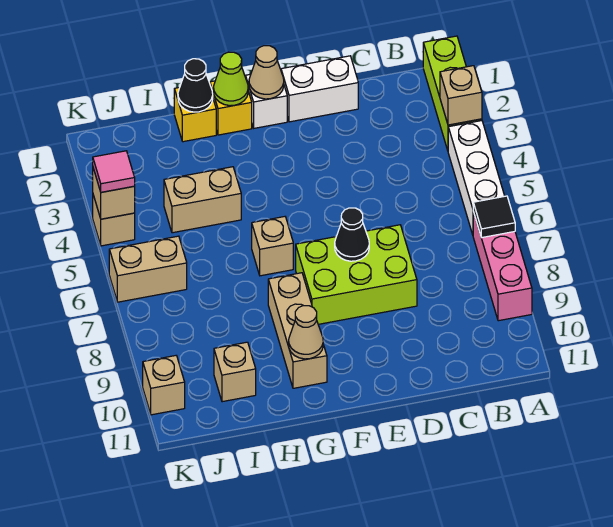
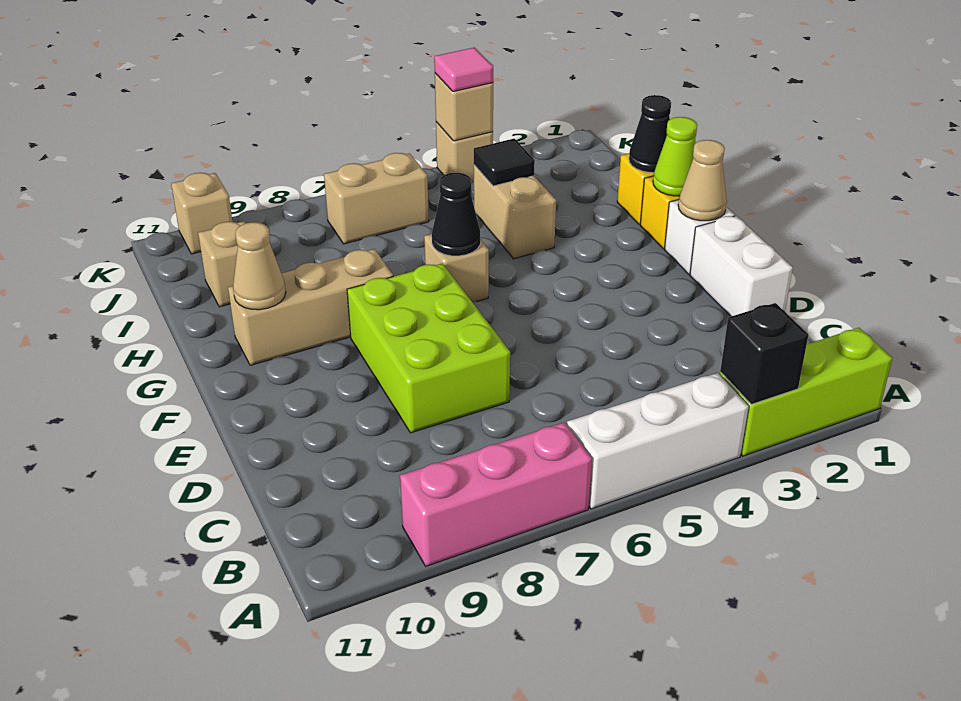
tan brick A3 level 2 -> black brick A3 level 2
black tile A7 level 2 -> black tile I4 level 2
black cone E7 level 2 -> black cone G6 level 2
tan brick J6:K6 level 1 -> tan brick J6:J7 level 1

